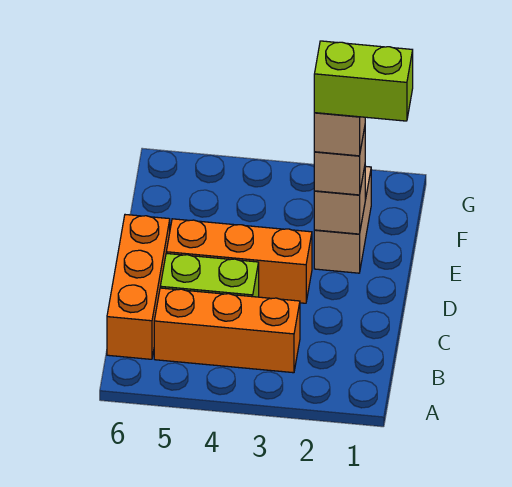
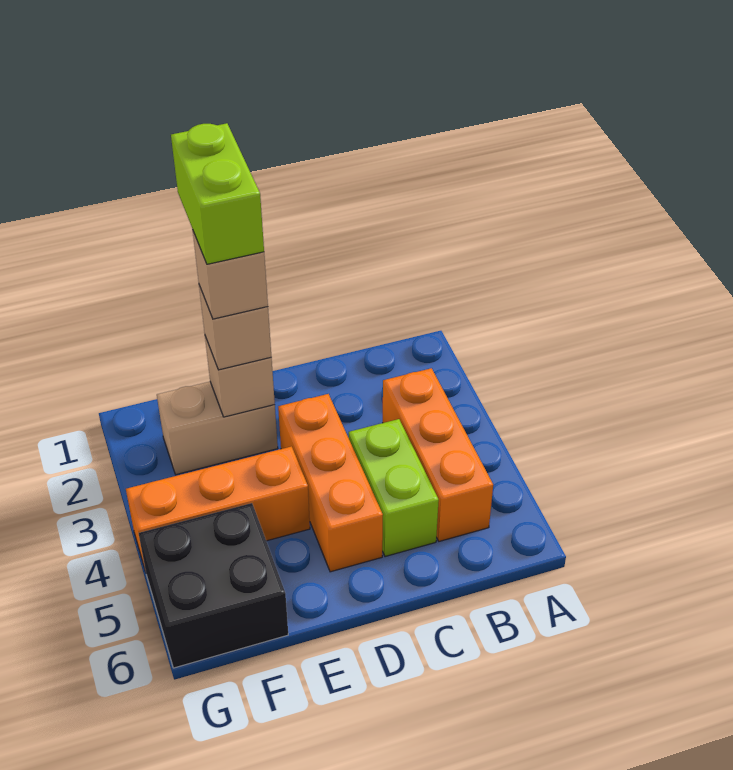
orange brick B6:D6 level 1 -> orange brick E4:G4 level 1
none -> black brick F5:G6 level 1

